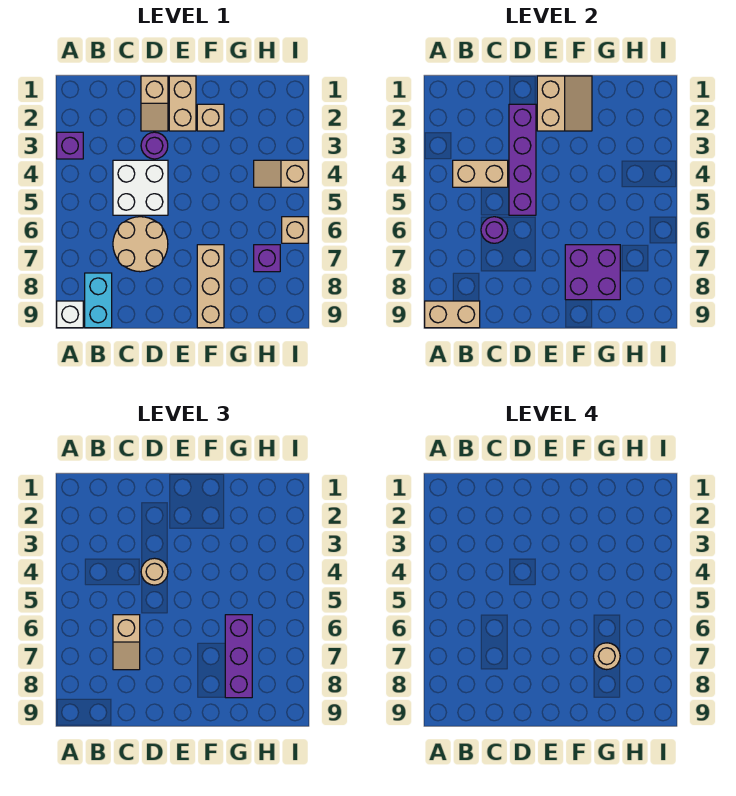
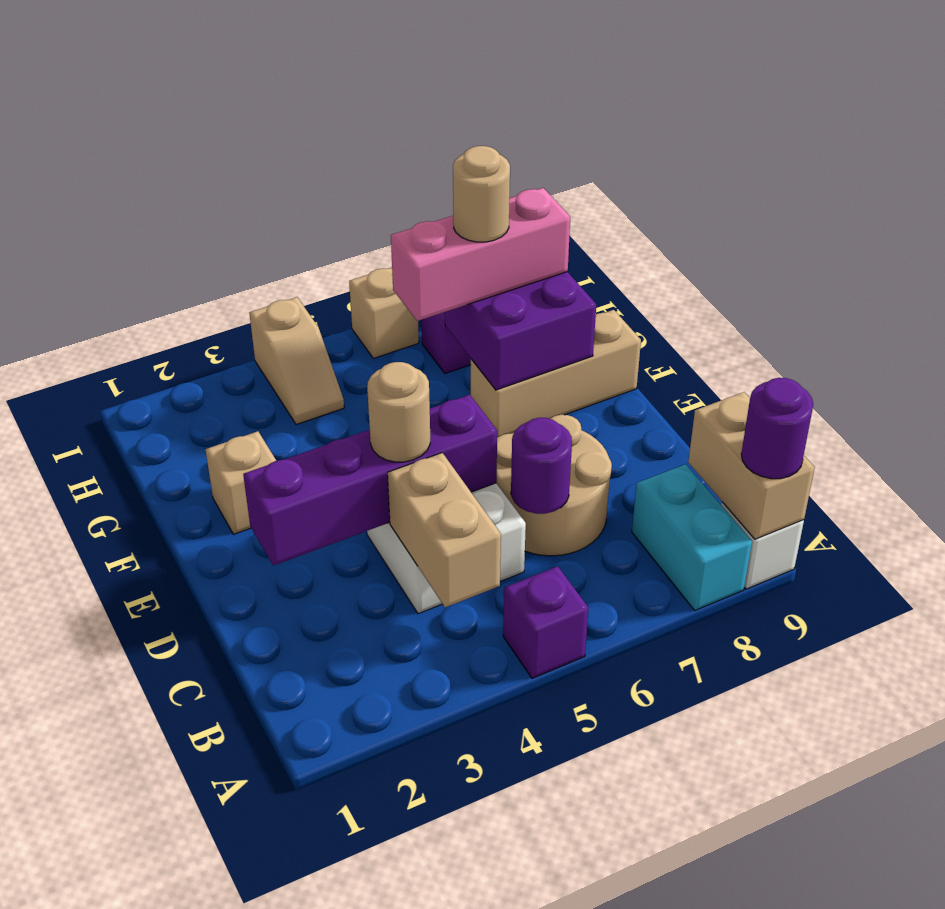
purple brick A3 level 1 -> purple brick A5 level 1
cyan brick B8:B9 level 1 -> cyan brick A8:B8 level 1
tan slope C6:C7 level 3 top 6 -> none
tan slope D1:D2 level 1 top 1 -> none
purple round brick D3 level 1 -> purple round brick A9 level 3
tan brick E1:E2 level 1 -> none
tan slope E1:F2 level 2 top E -> none
purple brick G6:G8 level 3 -> pink brick G6:G8 level 3

